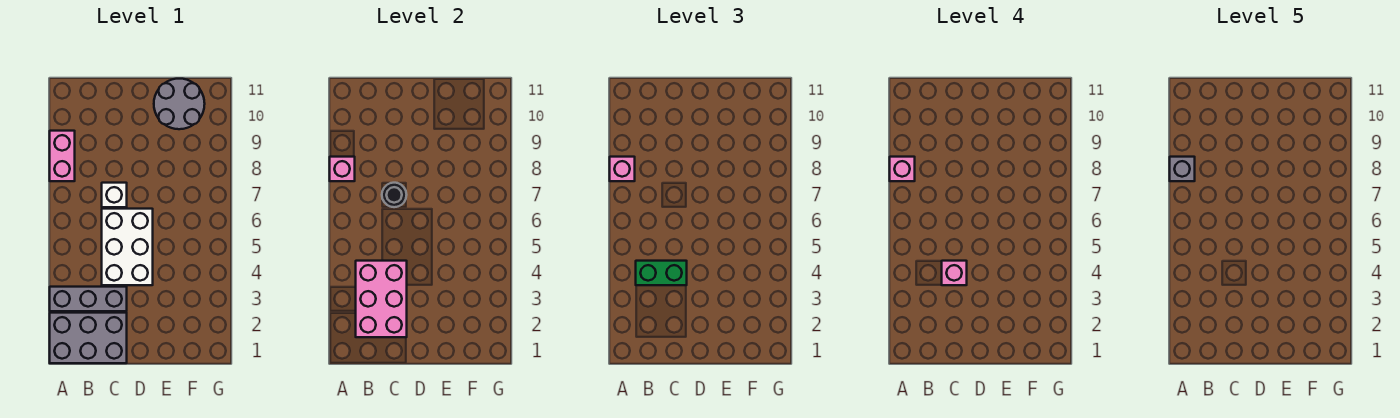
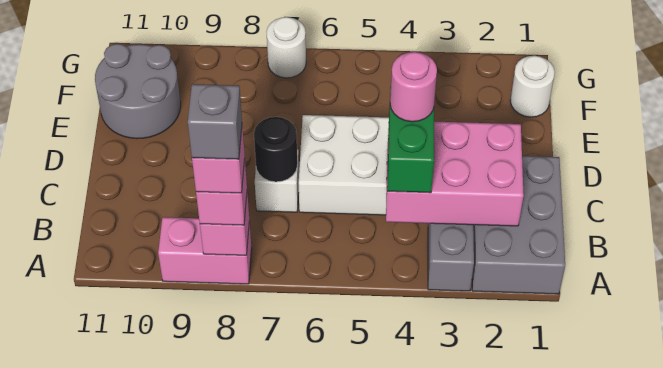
pink brick C4 level 4 -> pink round brick C4 level 4
none -> white round brick F1 level 1
none -> white round brick G7 level 1

